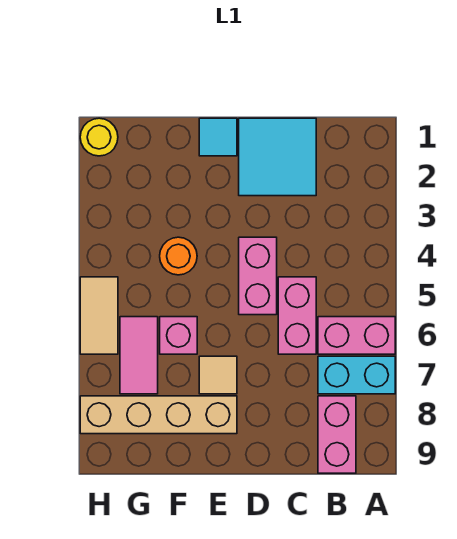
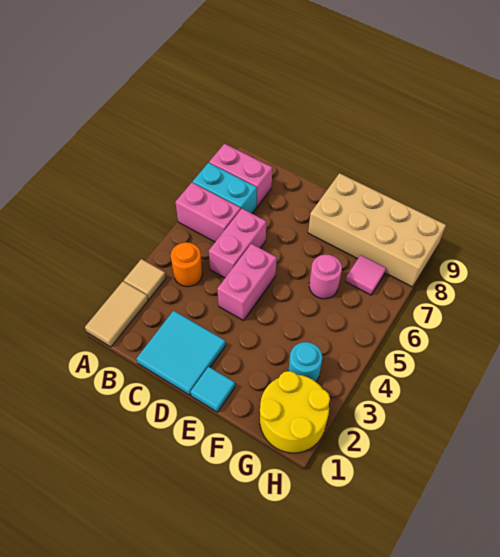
pink brick B8:B9 level 1 -> pink brick A8:B8 level 1
tan tile E7 level 1 -> tan tile A3 level 1
tan brick E8:H8 level 1 -> tan brick E8:H9 level 1
orange round brick F4 level 1 -> orange round brick B4 level 1
pink brick F6 level 1 -> pink round brick F6 level 1
none -> cyan round brick G3 level 1
pink tile G6:G7 level 1 -> pink tile G7 level 1
yellow round brick H1 level 1 -> yellow round brick G1:H2 level 1
tan tile H5:H6 level 1 -> tan tile A1:A2 level 1

